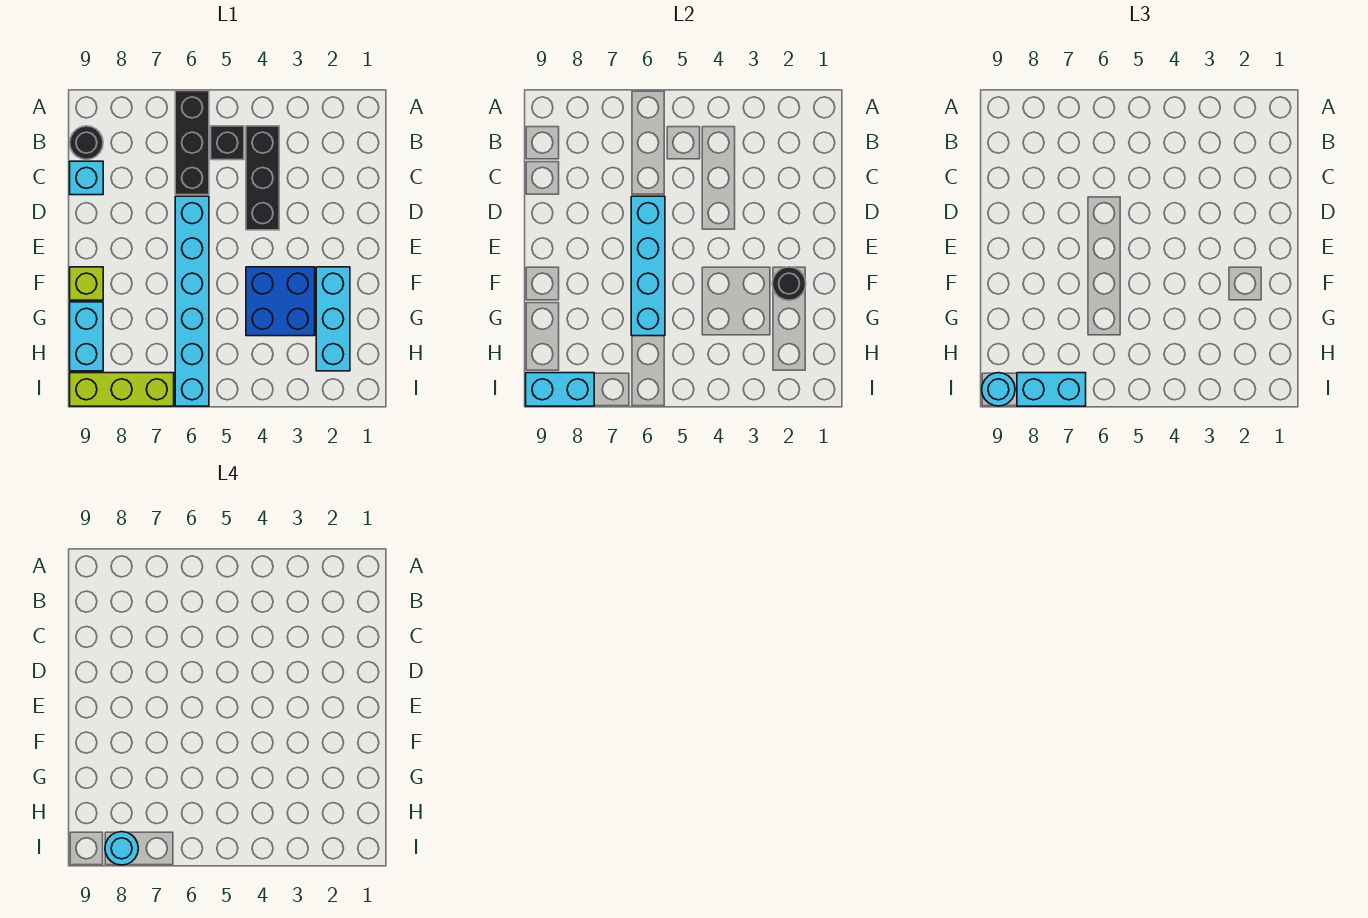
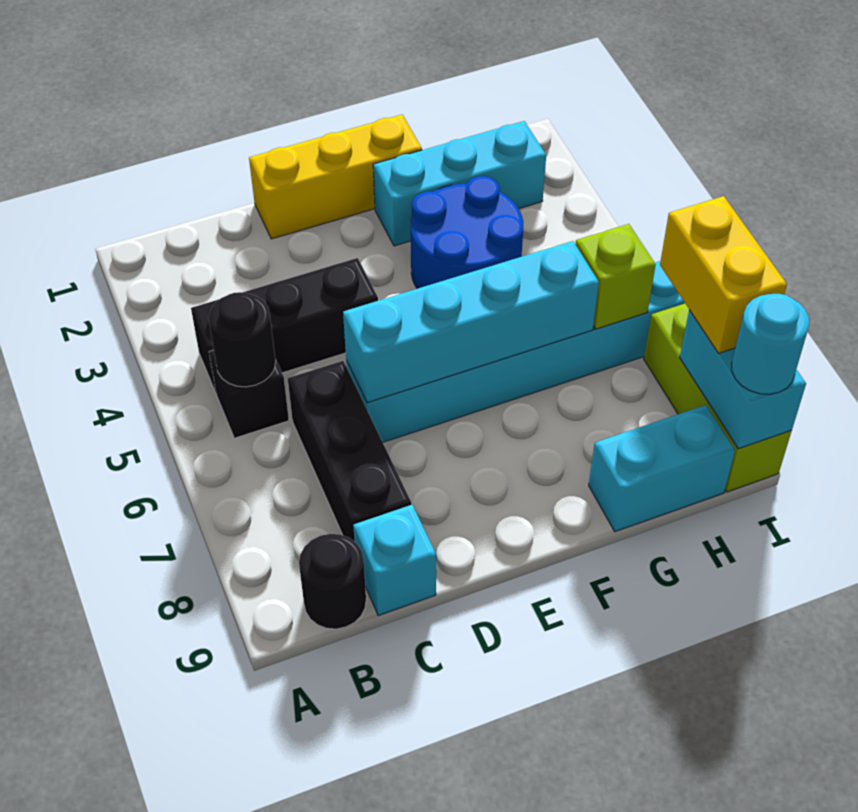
black brick A6:C6 level 1 -> black brick C6:C8 level 1
none -> yellow brick D1:F1 level 1
black round brick F2 level 2 -> black round brick B5 level 2
blue brick F3:G4 level 1 -> blue round brick F3:G4 level 1
lime brick F9 level 1 -> lime brick H6 level 2
cyan brick I7:I8 level 3 -> yellow brick I7:I8 level 3
cyan round brick I8 level 4 -> none

